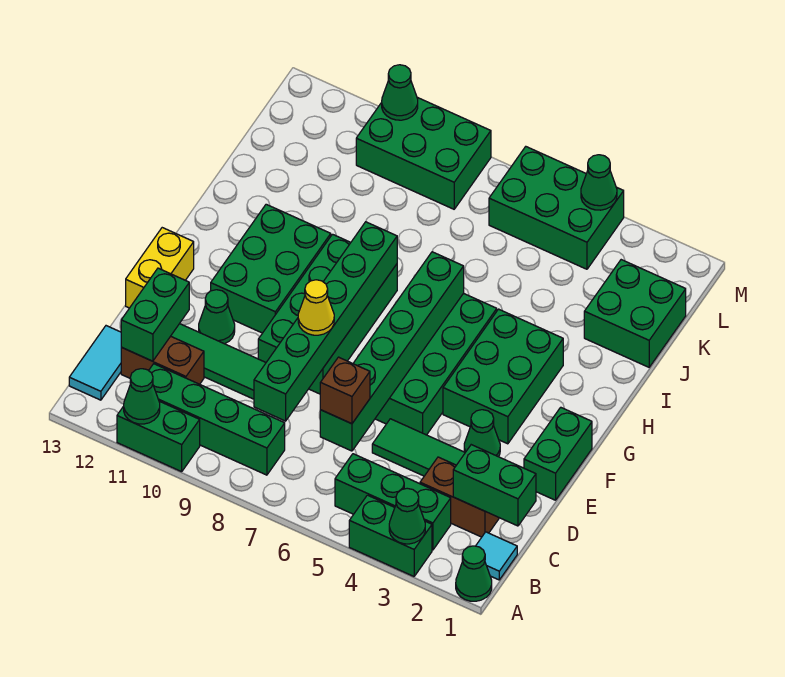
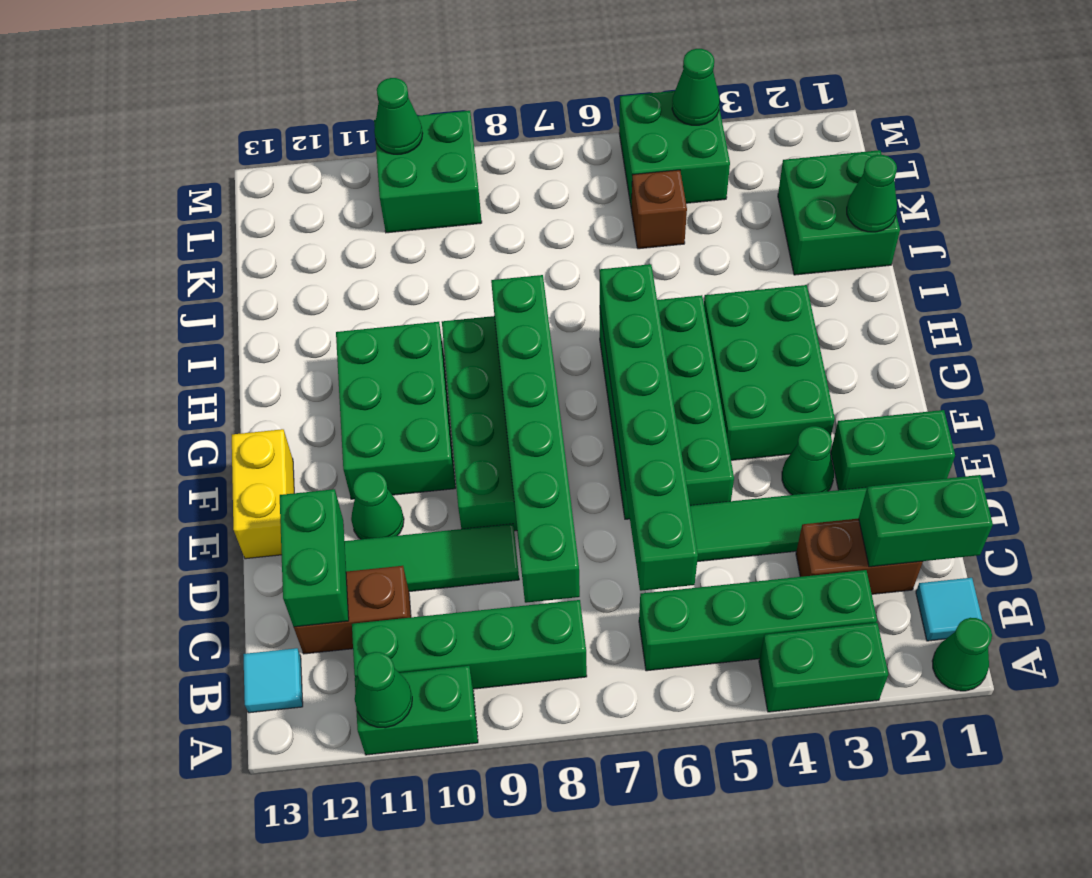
green cone A3 level 2 -> green cone J1 level 2
green brick B3:B5 level 1 -> green brick B3:B6 level 1
cyan tile B13:C13 level 1 -> cyan tile B13 level 1
brown brick C6 level 3 -> brown brick K5 level 1
green brick E1:F1 level 1 -> green brick E1:E2 level 1
yellow cone E8 level 3 -> none
green brick L4:M6 level 1 -> green brick L4:M5 level 1
green brick L8:M10 level 1 -> green brick L9:M10 level 1

